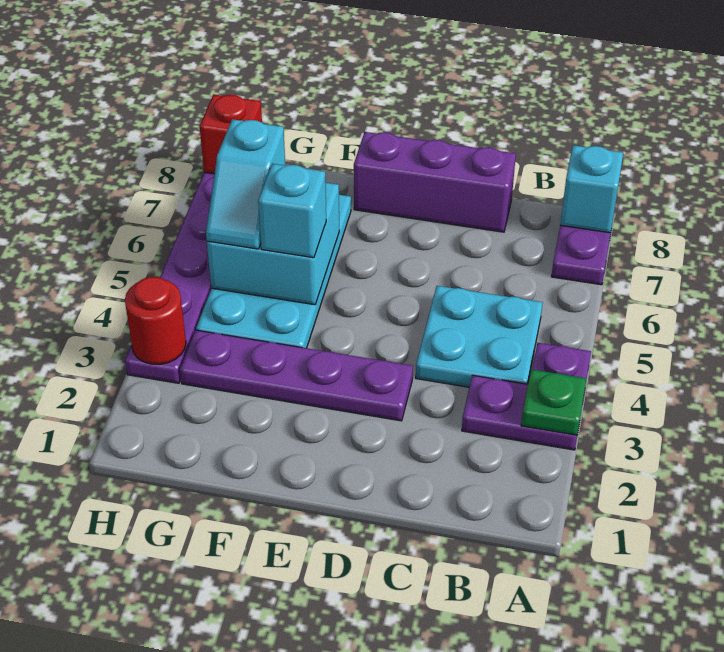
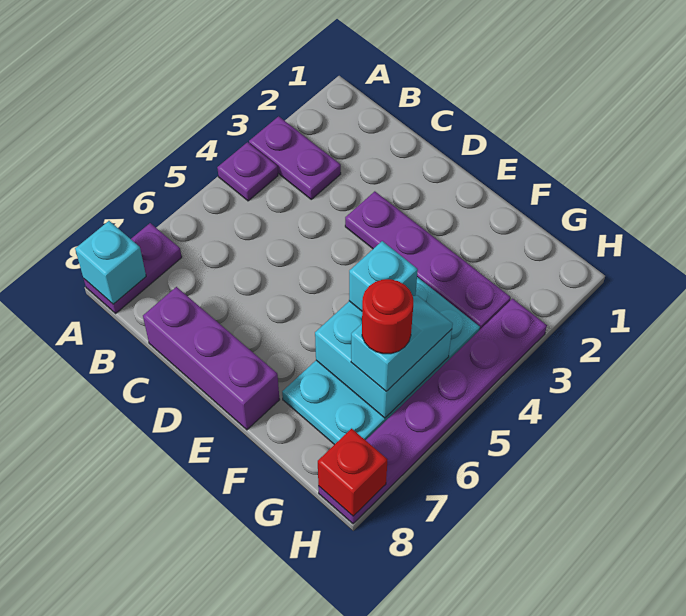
green plate A3 level 2 -> none
cyan plate B4:C5 level 1 -> none
red round brick H3 level 2 -> red round brick G6 level 4

